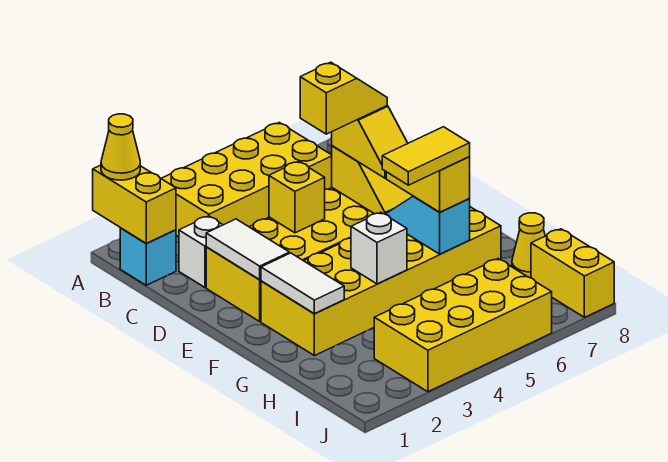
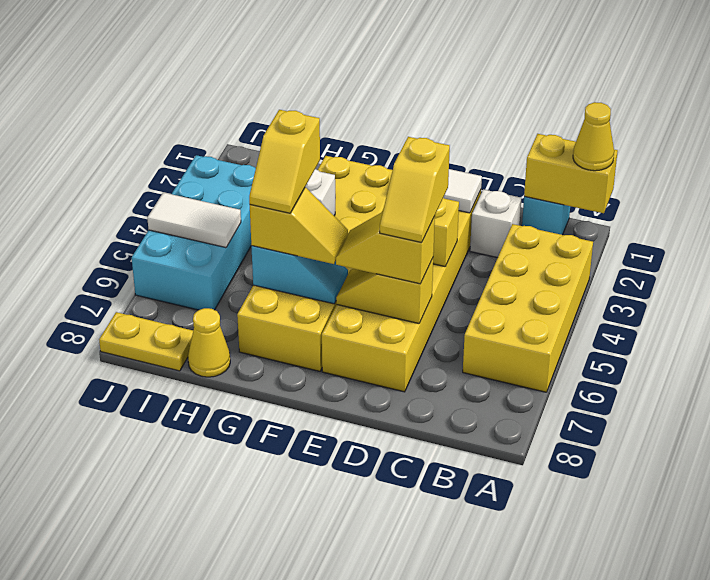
white tile F2:G2 level 2 -> white tile I5:J5 level 2
yellow tile G5:G6 level 4 -> yellow slope G5:G6 level 4 top 5
yellow brick I3:J6 level 1 -> cyan brick I3:J6 level 1
yellow brick I8:J8 level 1 -> yellow plate I8:J8 level 1

